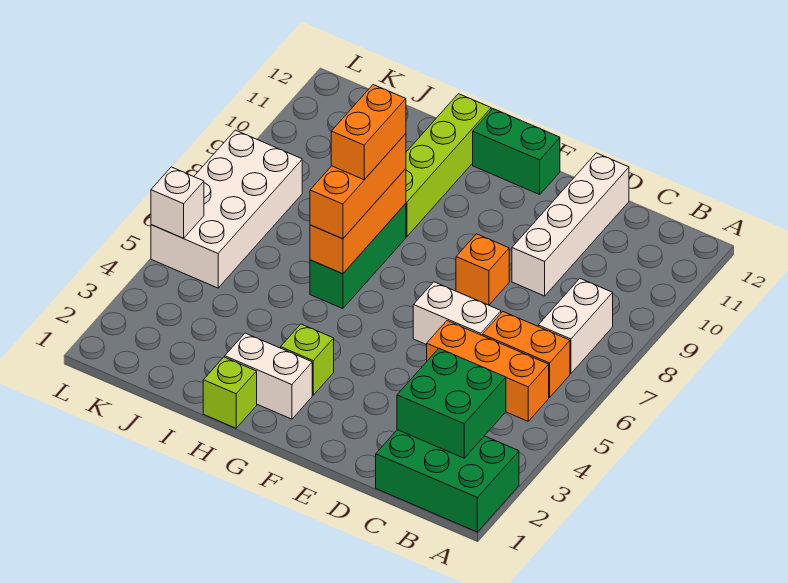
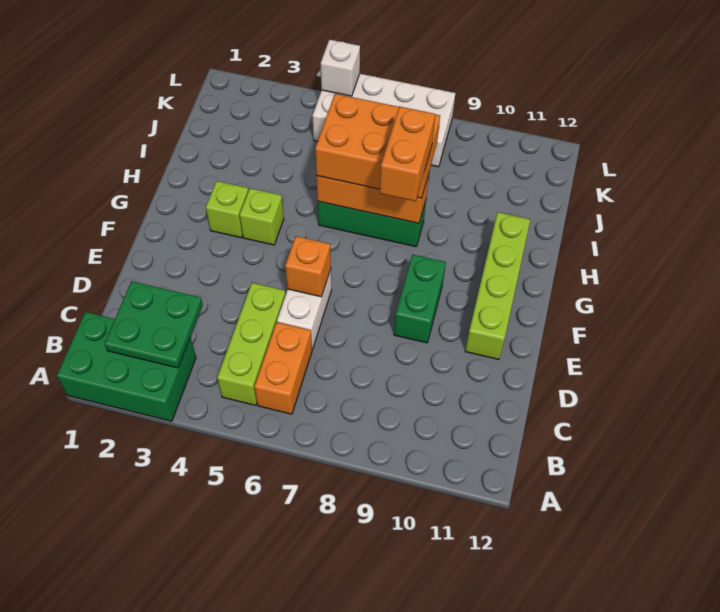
green brick A1:C2 level 1 -> green brick A1:B3 level 1
green brick B2:C3 level 2 -> green plate B2:C3 level 2
orange brick B5:D5 level 1 -> lime brick B5:D5 level 1
white brick B7:B8 level 1 -> none
white brick D9:D12 level 1 -> none
orange brick E8 level 1 -> orange brick E6 level 2
green brick F12:G12 level 1 -> green brick E9:F9 level 1
white brick G2:H2 level 1 -> none
lime brick H1 level 1 -> lime brick G4 level 1
orange brick H6:H8 level 3 -> orange brick H6:I8 level 3
orange brick H7:H8 level 4 -> orange brick G8:H8 level 4
lime brick H9:H12 level 1 -> lime brick E11:H11 level 1

